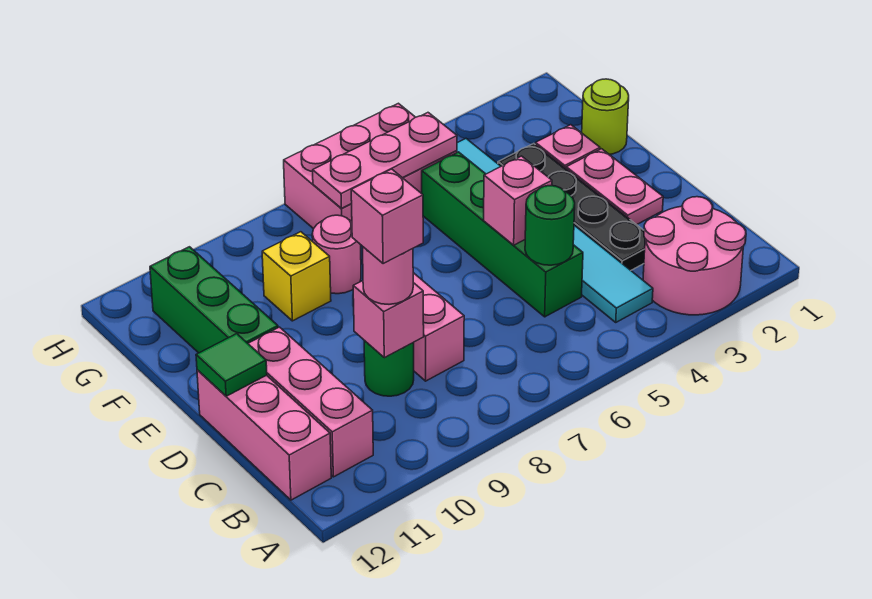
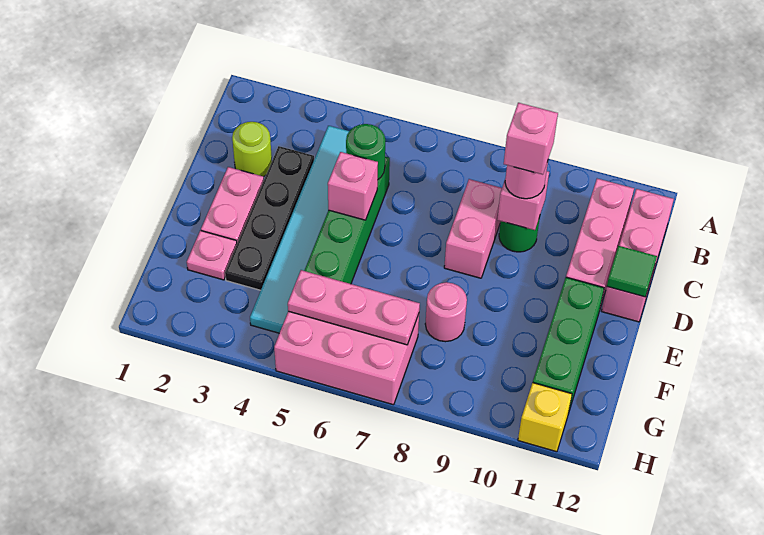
pink round brick A2:B3 level 1 -> none
lime round brick F1 level 1 -> lime round brick C2 level 1
yellow brick F9 level 1 -> yellow brick H11 level 1

